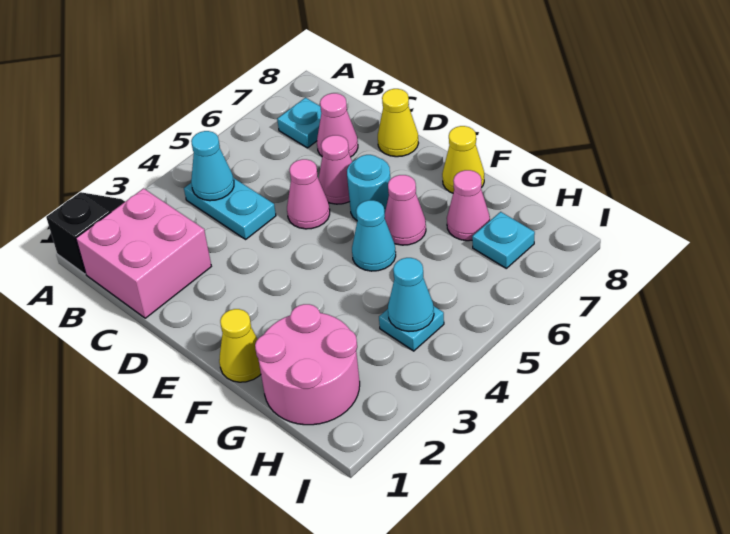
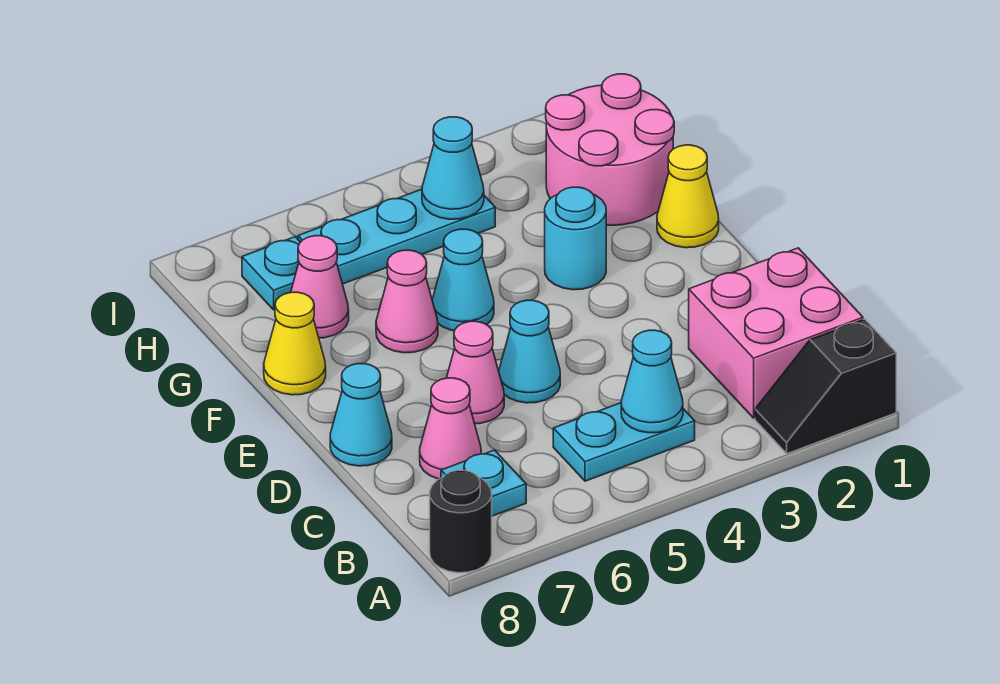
none -> black round brick A8 level 1
cyan plate B4:C4 level 1 -> cyan plate B4:B5 level 1
pink cone D5 level 1 -> cyan cone D5 level 1
yellow cone D8 level 1 -> cyan cone D8 level 1
cyan round brick E6 level 1 -> cyan round brick F3 level 1
cyan plate H4 level 1 -> cyan plate H4:H6 level 1

